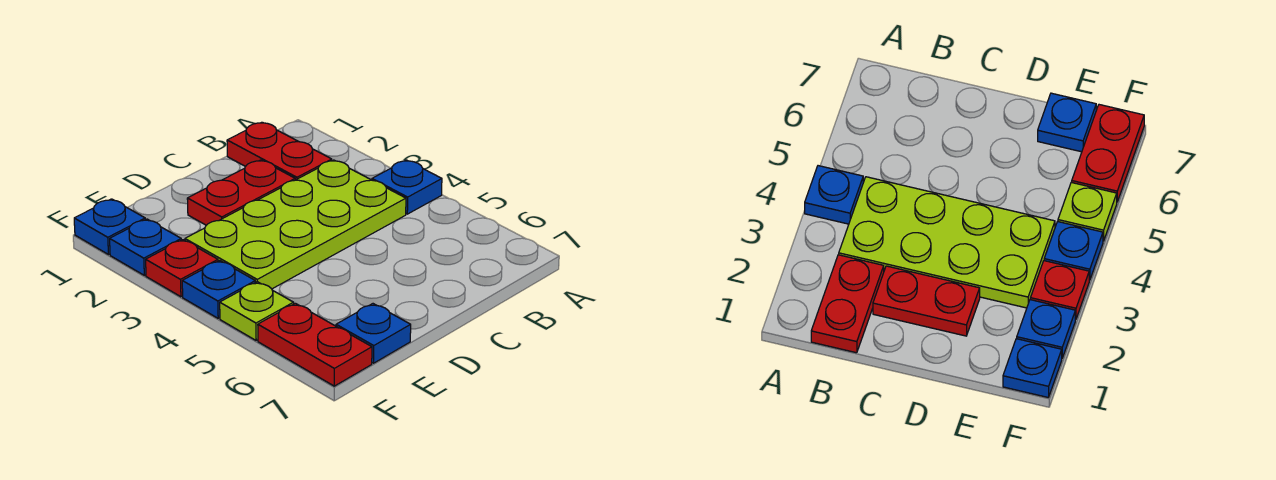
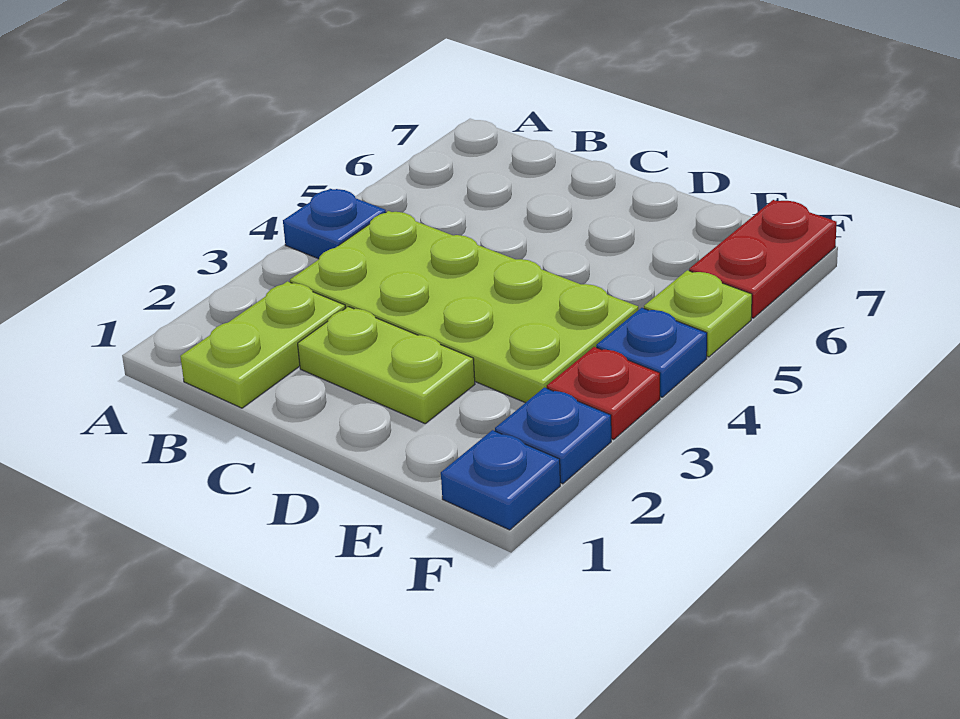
red plate B1:B2 level 1 -> lime plate B1:B2 level 1
red plate C2:D2 level 1 -> lime plate C2:D2 level 1
blue plate E7 level 1 -> none

